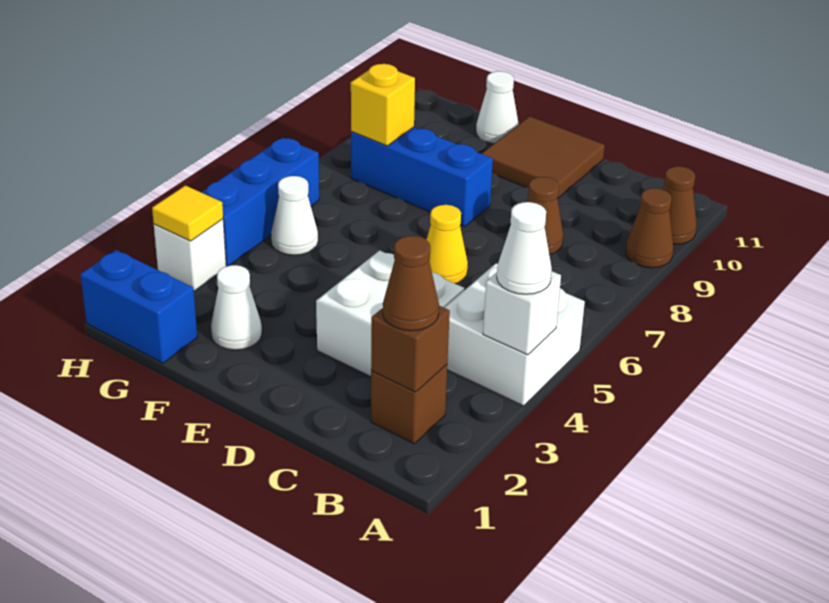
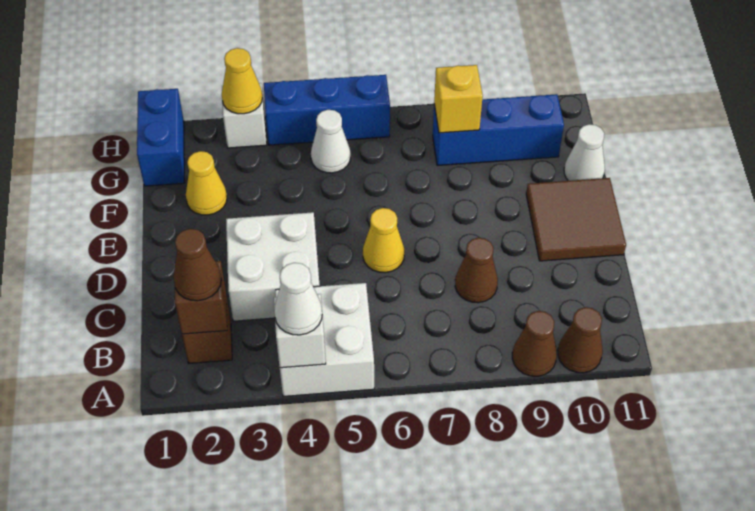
blue brick E8:G8 level 1 -> blue brick G8:G10 level 1
white cone F2 level 1 -> yellow cone F2 level 1
yellow tile H3 level 2 -> yellow cone H3 level 2

